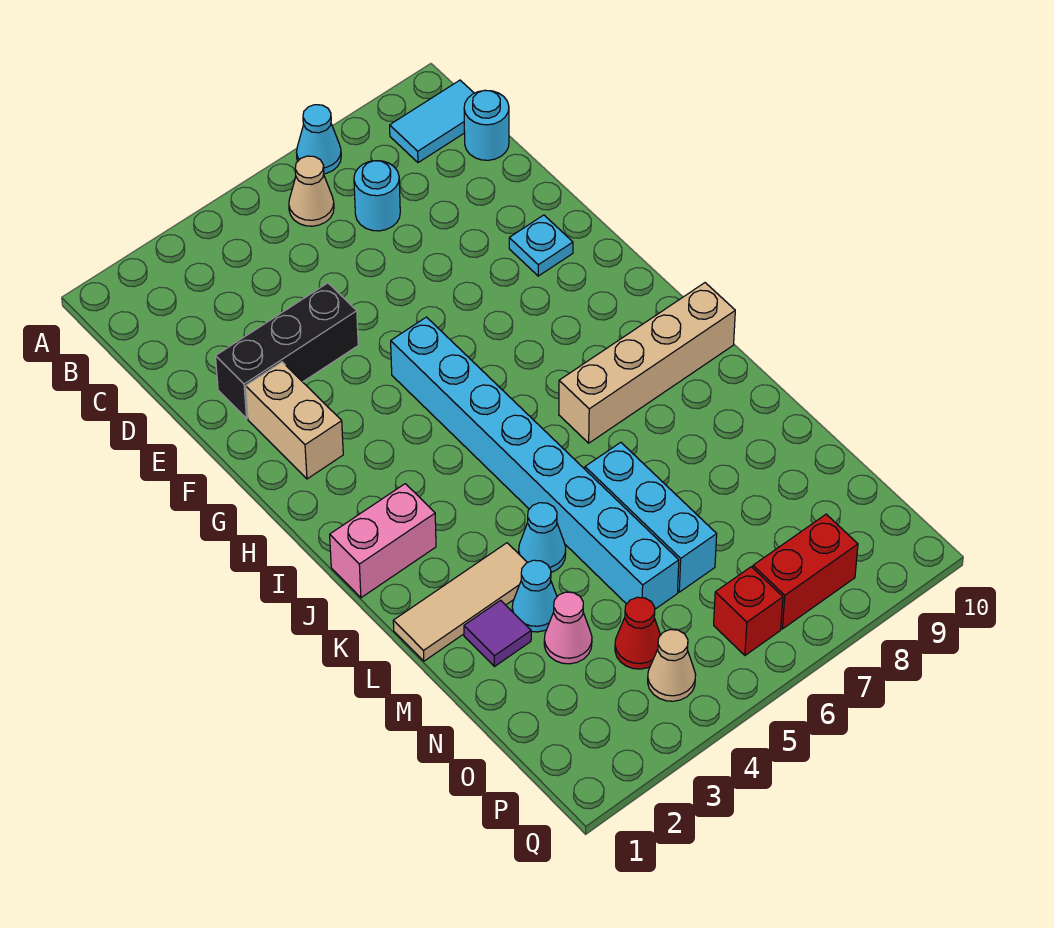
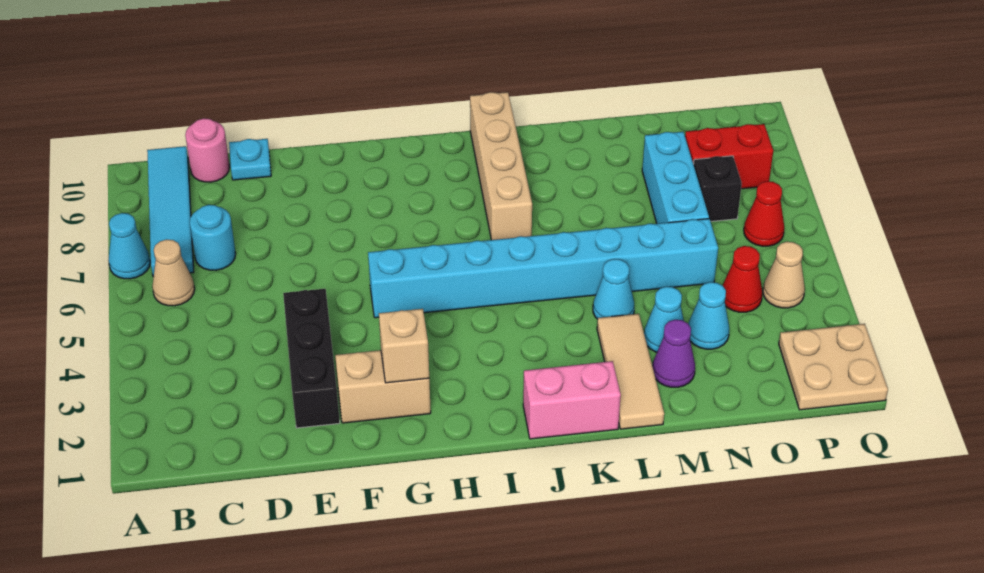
cyan tile B9:B10 level 1 -> cyan tile B7:B10 level 1
cyan round brick C10 level 1 -> pink round brick C10 level 1
cyan plate F9 level 1 -> cyan plate D10 level 1
none -> tan brick G2 level 2
pink brick J1:J2 level 1 -> pink brick J1:K1 level 1
cyan brick L6:N6 level 1 -> cyan brick N6:N8 level 1
purple tile M2 level 1 -> purple cone M2 level 1
pink cone N3 level 1 -> cyan cone N3 level 1
none -> black brick O7 level 1
none -> tan plate P1:Q2 level 1
red brick P6 level 1 -> red cone P6 level 1
red brick P7:P8 level 1 -> red brick O8:P8 level 1

